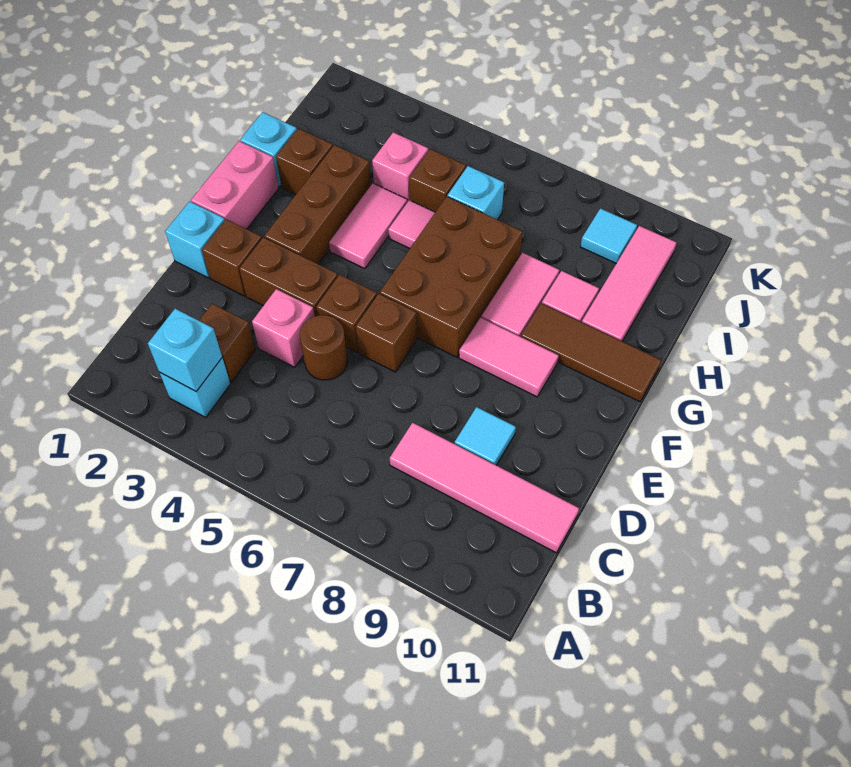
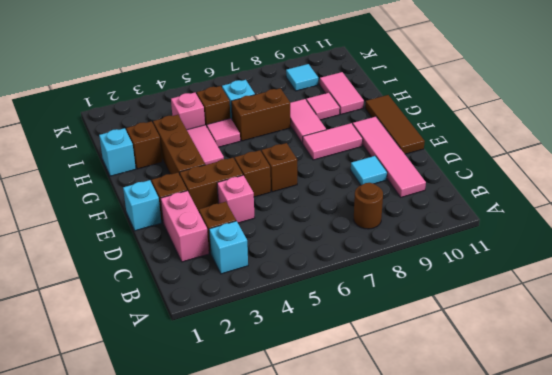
cyan brick B3 level 2 -> none
pink tile C8:C11 level 1 -> pink tile C10:F10 level 1
brown round brick D5 level 1 -> brown round brick B8 level 1
pink brick F1:G1 level 1 -> pink brick C2:D2 level 1
brown brick F6:H7 level 1 -> brown brick H6:H7 level 1
brown tile G9:G11 level 1 -> brown tile E11:G11 level 1
pink tile H10:J10 level 1 -> pink tile H10:I10 level 1

